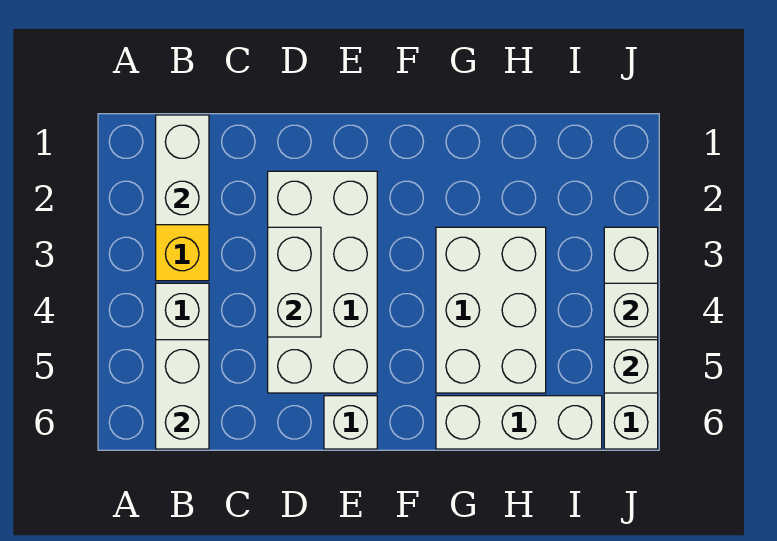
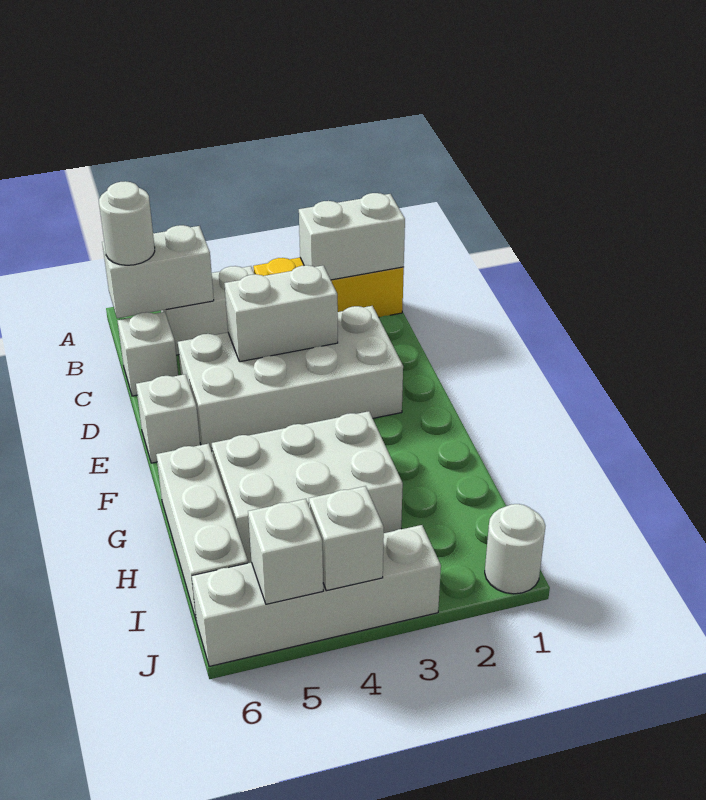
none -> white round brick B6 level 3
none -> white brick C6 level 1
none -> white round brick J1 level 1

